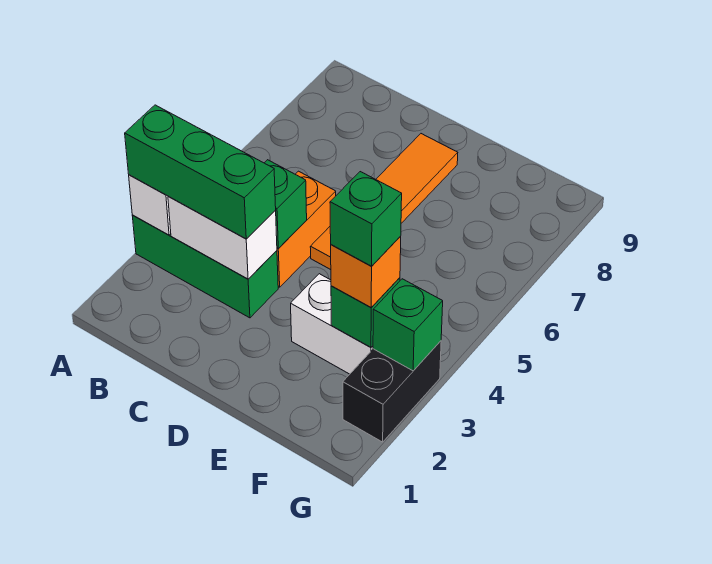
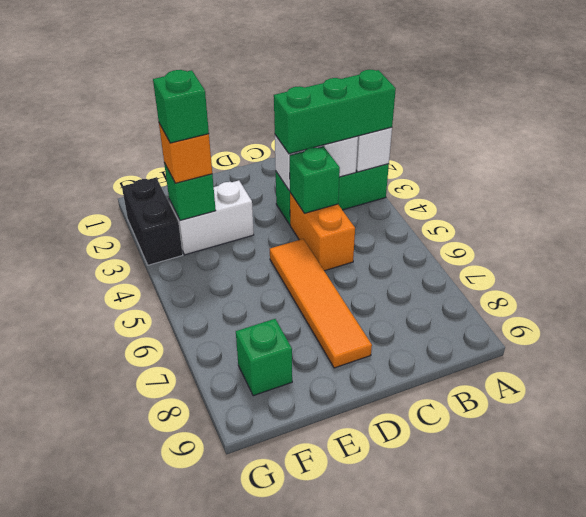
green brick G3 level 2 -> green brick F8 level 1

